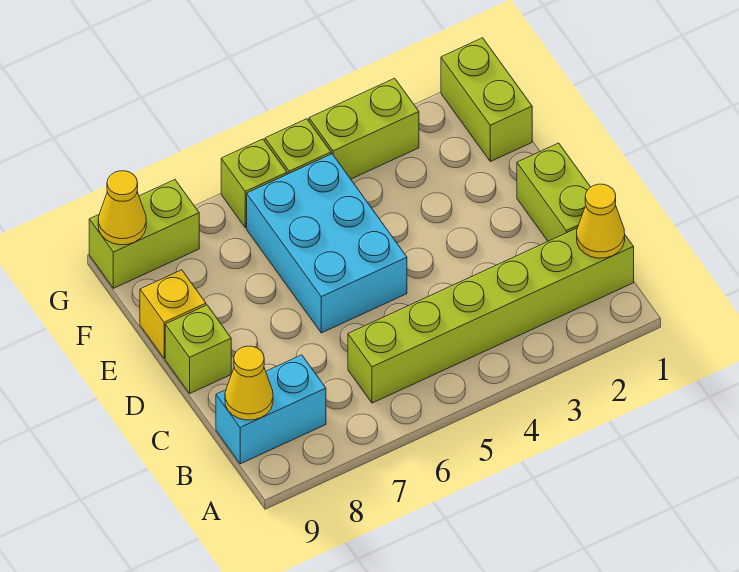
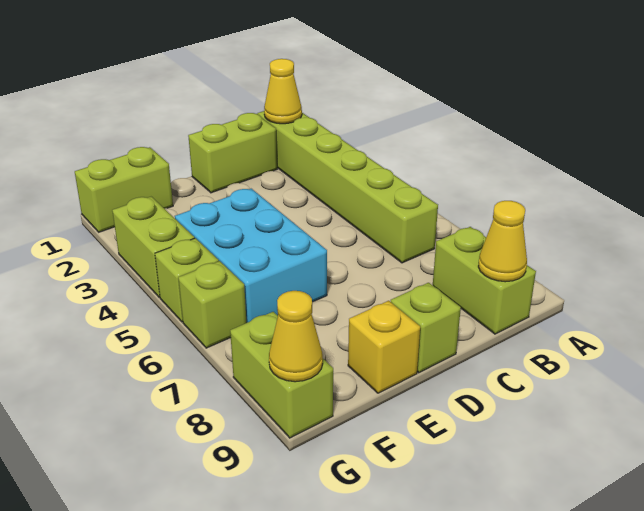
cyan brick B8:B9 level 1 -> lime brick B8:B9 level 1
cyan brick D5:F6 level 1 -> cyan brick E4:F6 level 1

